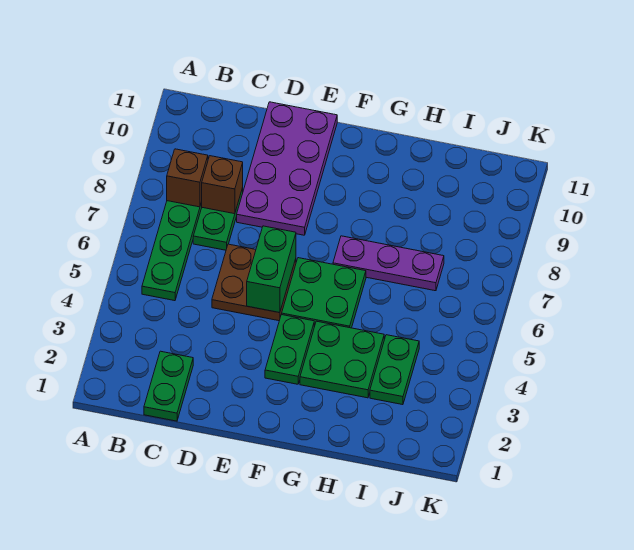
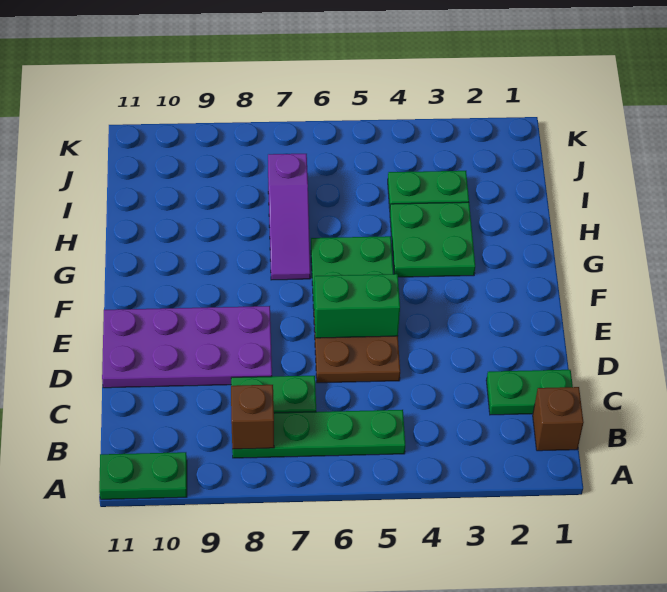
brown brick C8 level 2 -> brown brick B1 level 1
green plate F3:F4 level 1 -> green plate A10:A11 level 1
purple plate G7:I7 level 1 -> purple slope G7:I7 level 1 top I

